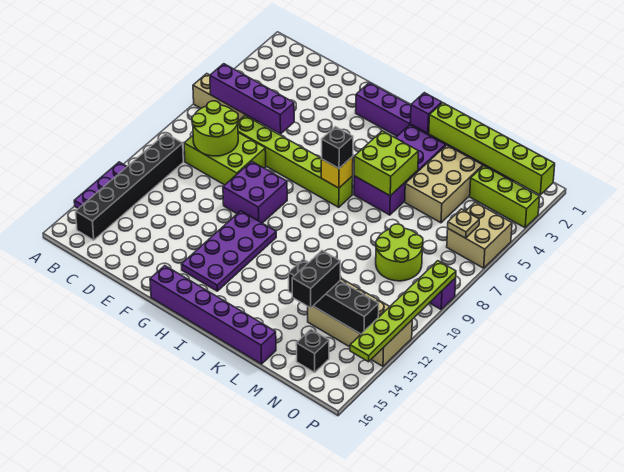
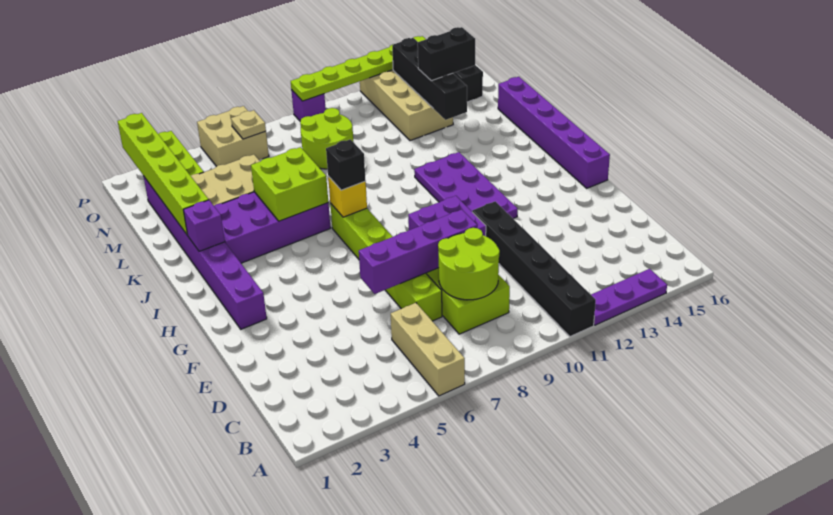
purple brick B6:E6 level 2 -> purple brick E6:E9 level 2
black brick B10:B15 level 1 -> black brick A11:F11 level 1
purple plate G11:H14 level 1 -> purple plate G11:J12 level 1

